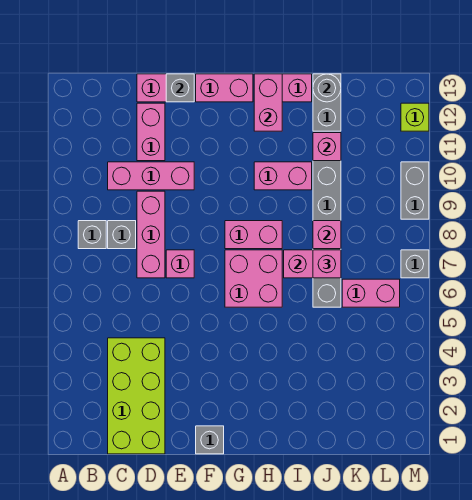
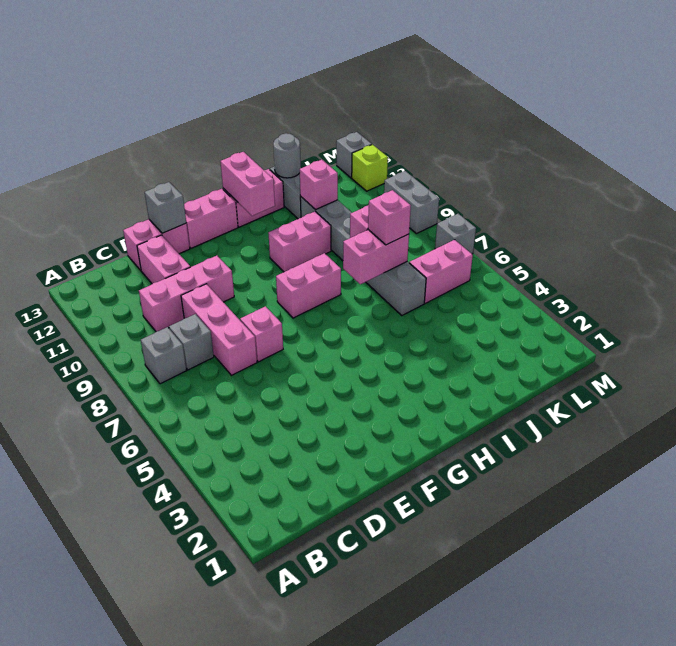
lime brick C1:D4 level 1 -> none
grey brick F1 level 1 -> grey brick M13 level 1
pink brick G6:H7 level 1 -> none

